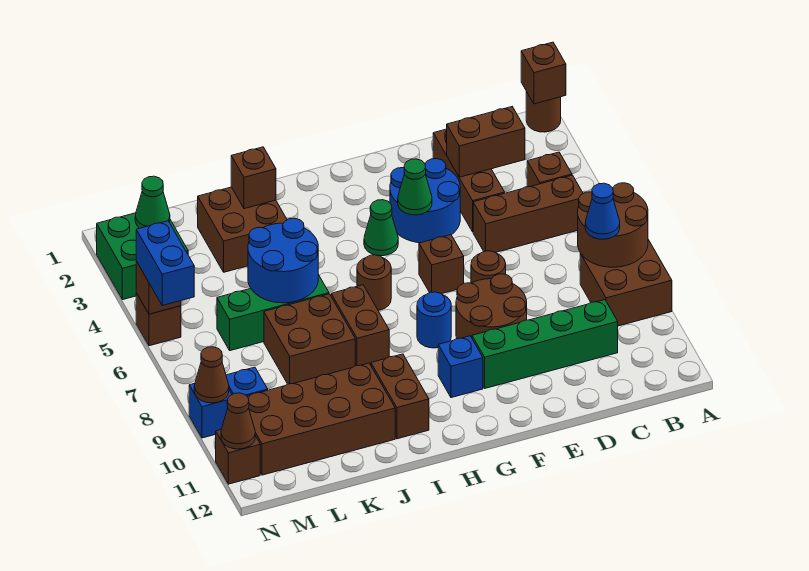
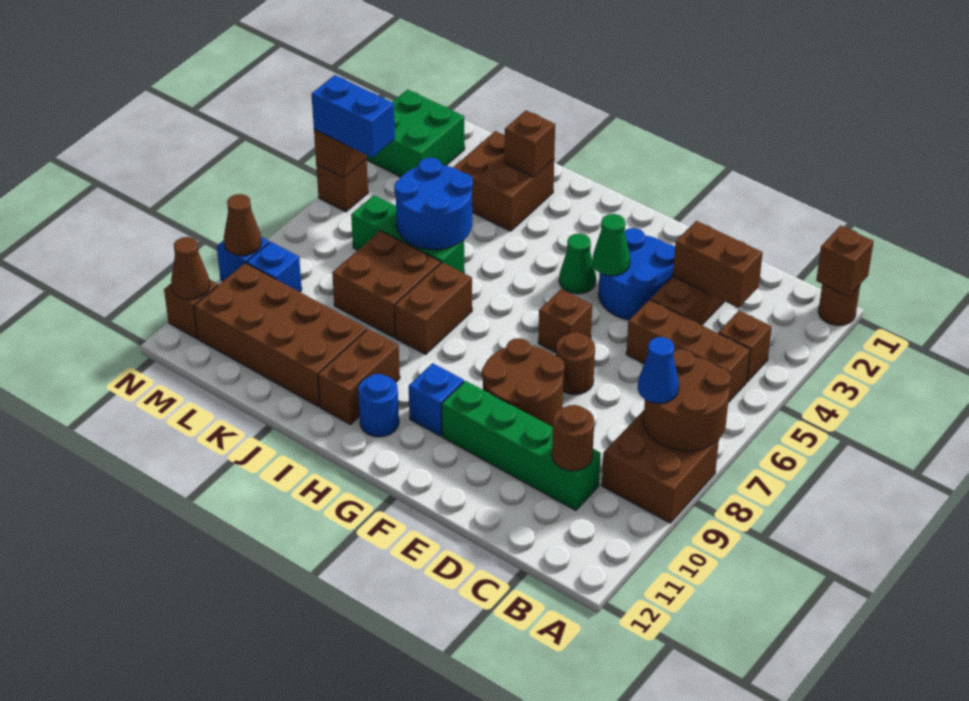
blue round brick G8 level 1 -> blue round brick H11 level 1
brown round brick H6 level 1 -> brown round brick C10 level 2
green cone M2 level 2 -> none
blue brick N5:N6 level 3 -> blue brick M5:N5 level 3

